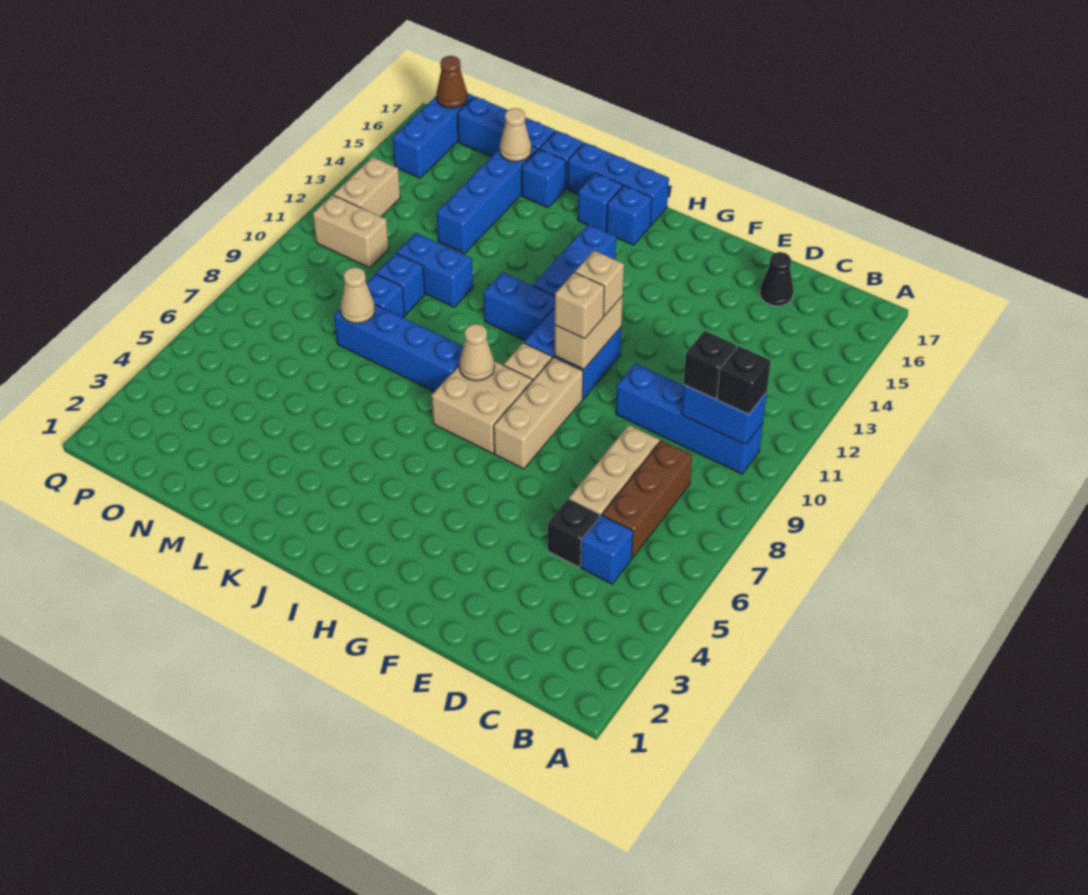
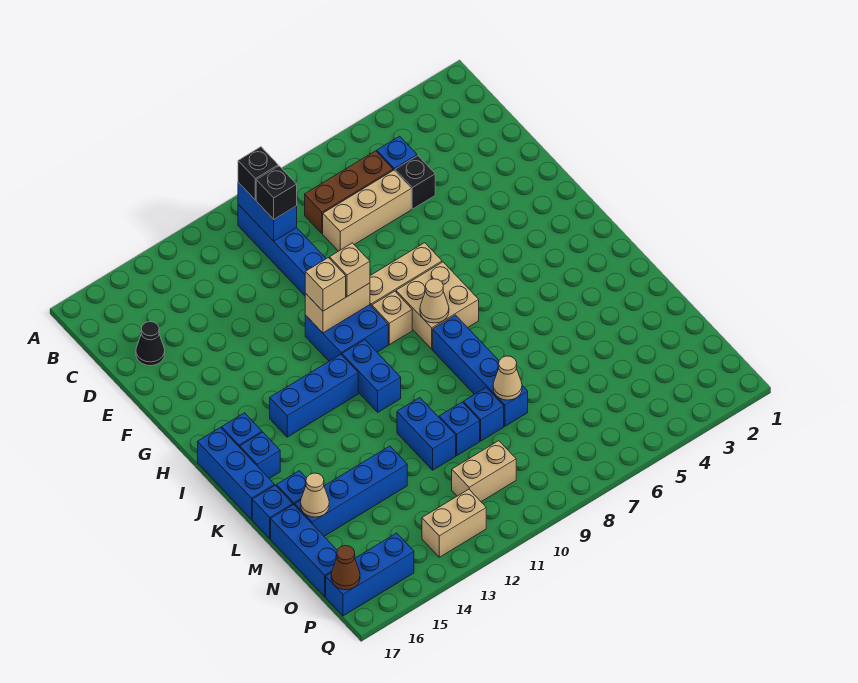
tan brick O11:P11 level 1 -> tan brick O10:O11 level 1

